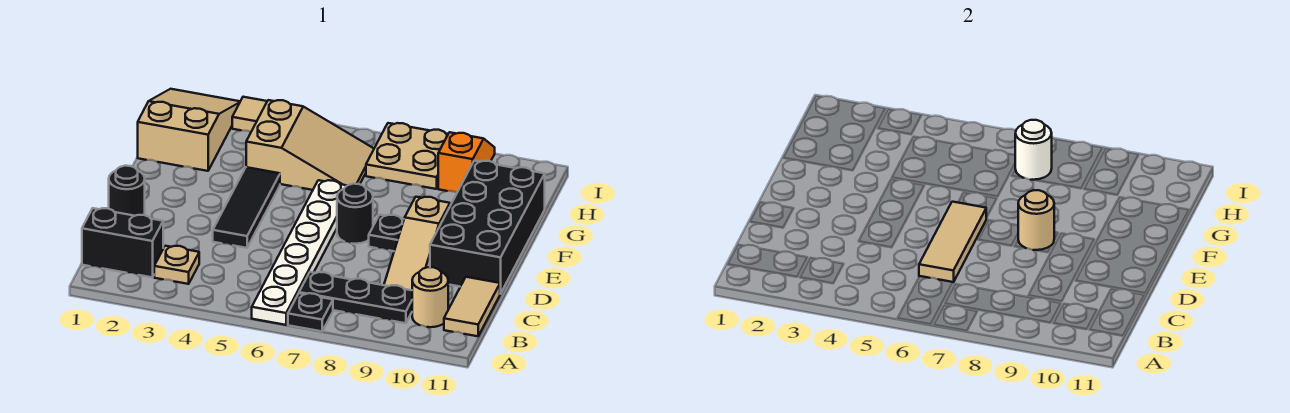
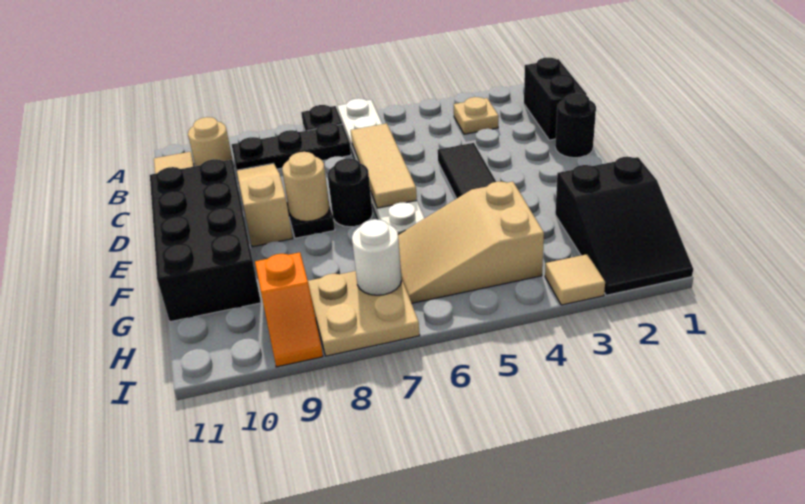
black brick B1:B2 level 1 -> black brick B1:C1 level 1
tan slope G1:I2 level 1 top G -> black slope G1:I2 level 1 top G

